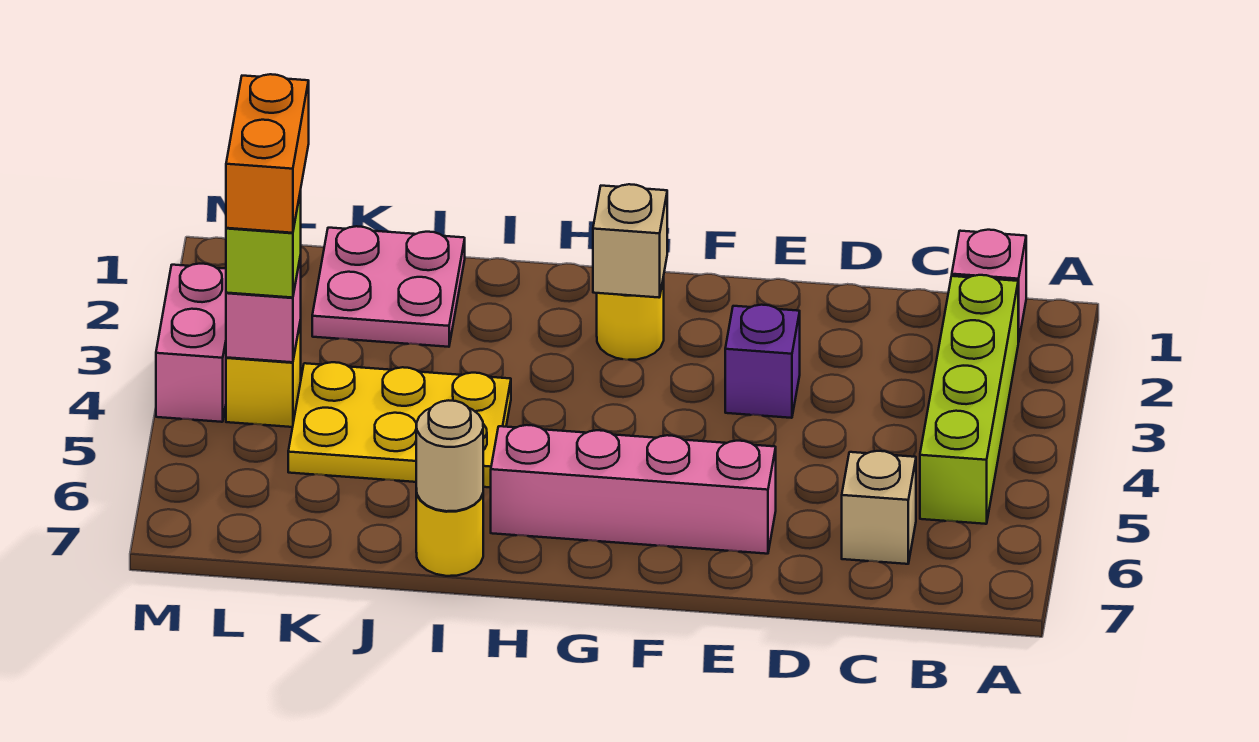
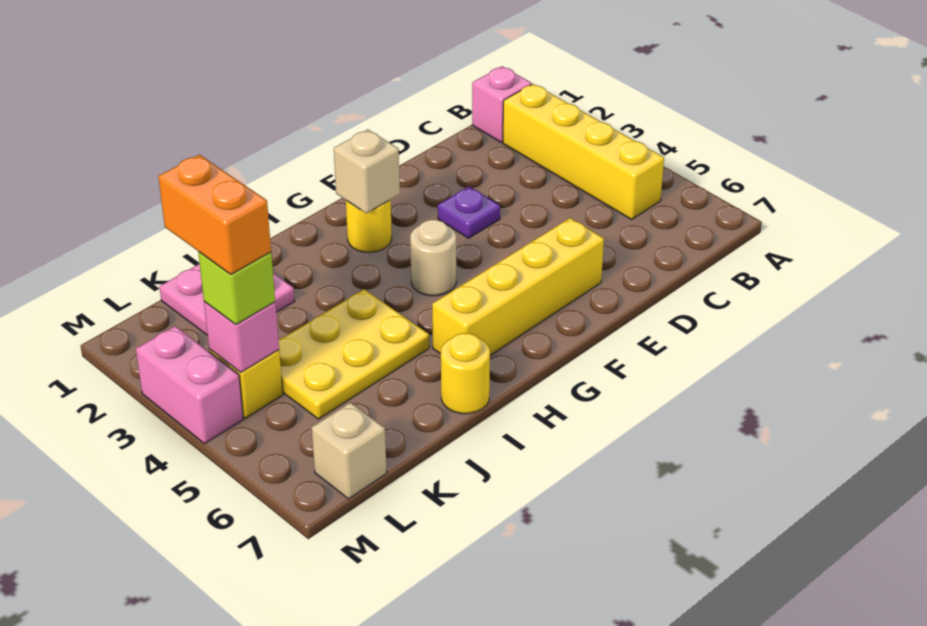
lime brick B2:B5 level 1 -> yellow brick B2:B5 level 1
tan brick C6 level 1 -> tan brick L7 level 1
purple brick E3 level 1 -> purple plate E3 level 1
pink brick E6:H6 level 1 -> yellow brick E6:H6 level 1
tan round brick I7 level 2 -> tan round brick G4 level 1

